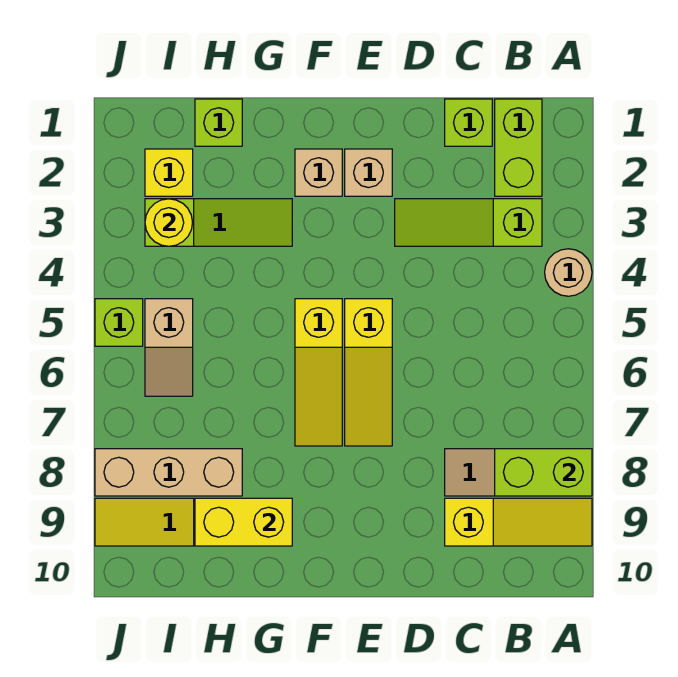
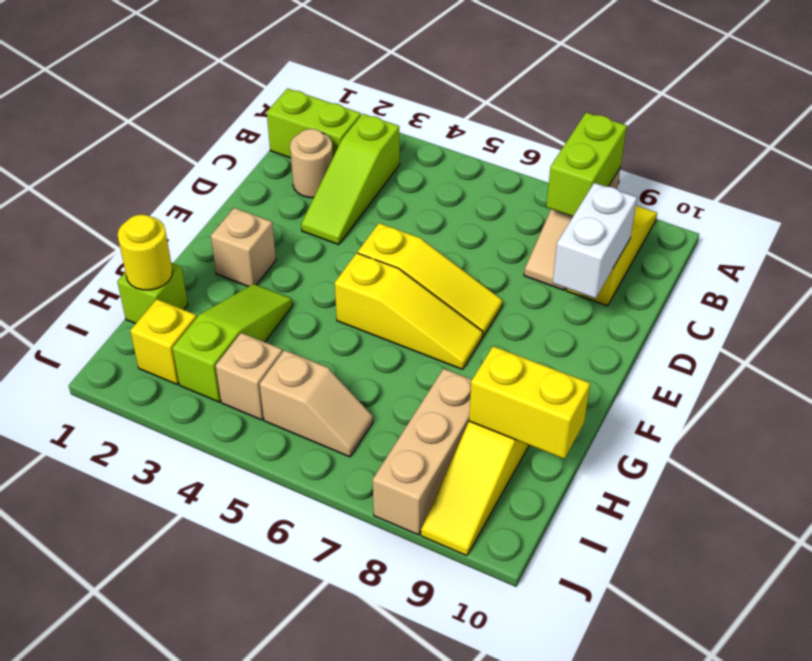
tan round brick A4 level 1 -> tan round brick C2 level 1
lime brick C1 level 1 -> none
none -> white brick C9:D9 level 2
tan brick E2 level 1 -> tan brick I4 level 1
yellow brick G9:H9 level 2 -> yellow brick H9:H10 level 2
yellow round brick I3 level 2 -> yellow round brick H1 level 2
lime brick J5 level 1 -> none

